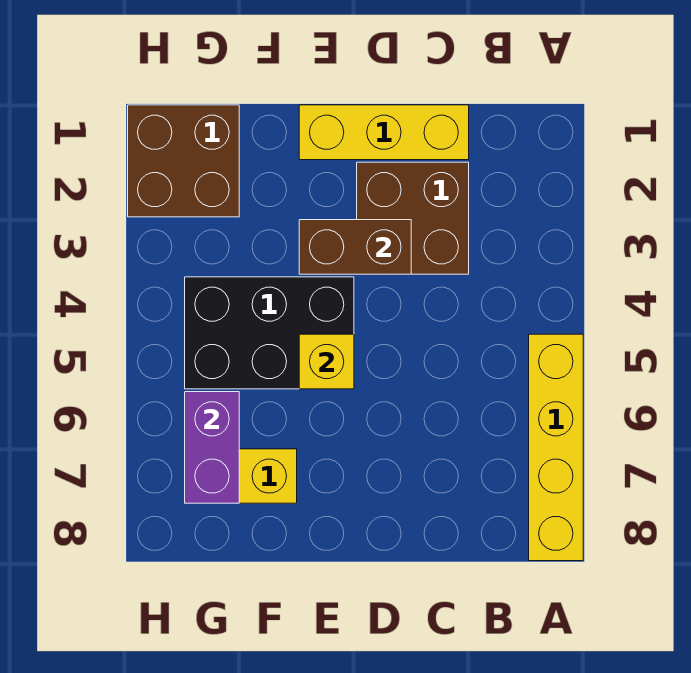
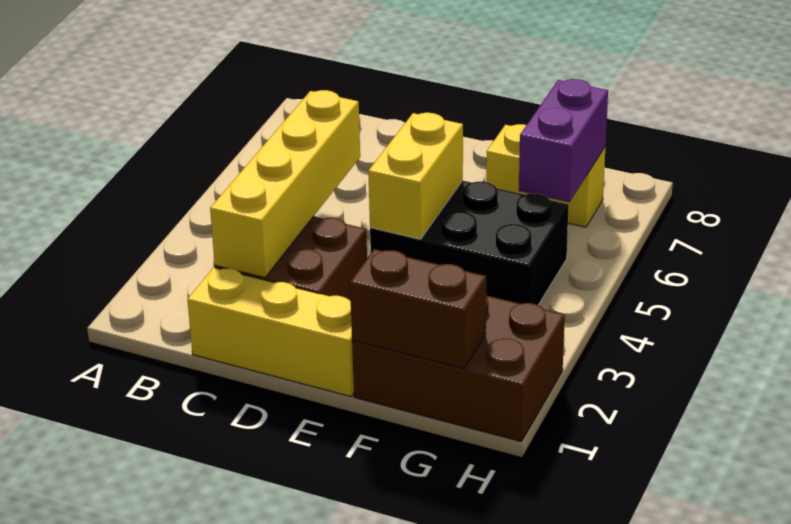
yellow brick A5:A8 level 1 -> yellow brick C2:C5 level 2
brown brick D3:E3 level 2 -> brown brick F1:G1 level 2
yellow brick E5 level 2 -> yellow brick E4:E5 level 2
brown brick G1:H2 level 1 -> brown brick F1:H2 level 1

